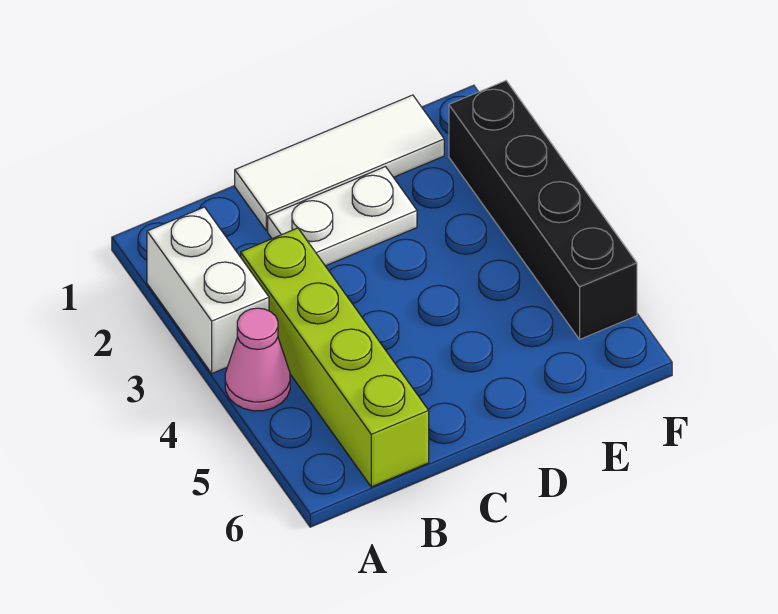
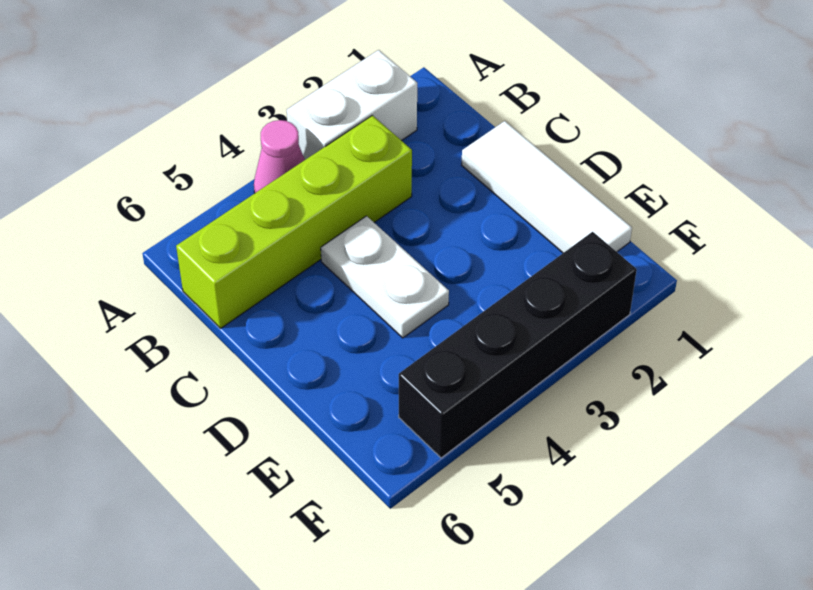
white plate C2:D2 level 1 -> white plate C4:D4 level 1

